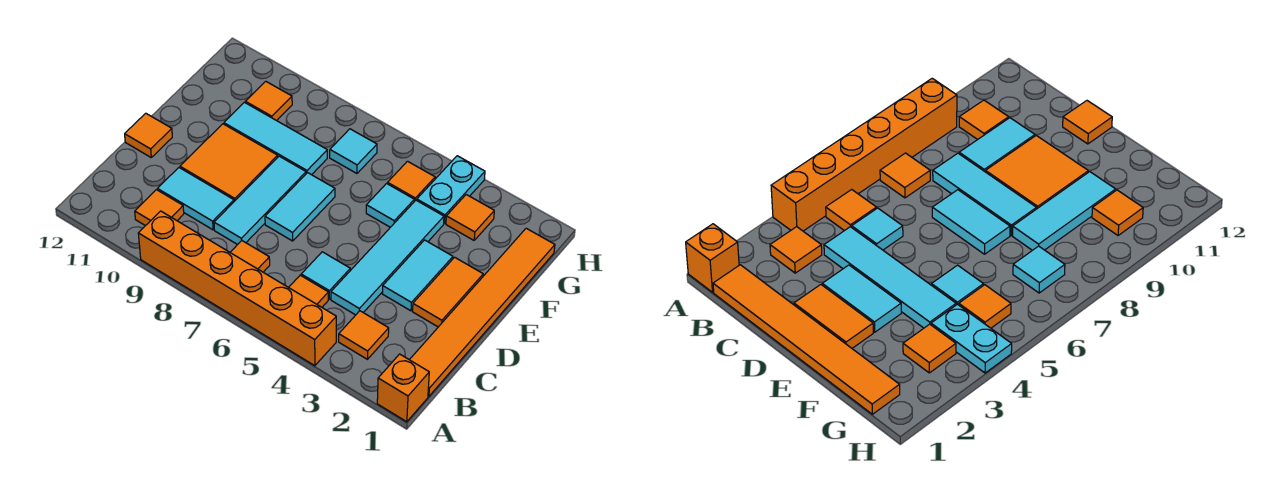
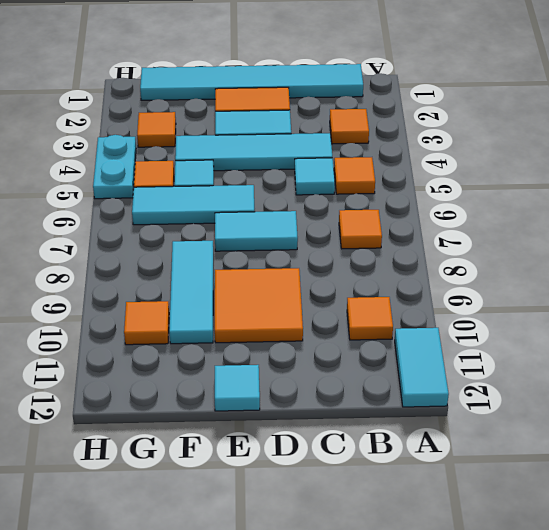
orange brick A1 level 1 -> none
orange brick A4:A9 level 1 -> none
orange tile B1:G1 level 1 -> cyan tile B1:G1 level 1
cyan tile C8:E8 level 1 -> cyan tile E6:G6 level 1
cyan tile C9:C10 level 1 -> cyan tile A11:A12 level 1
orange tile D12 level 1 -> none
cyan plate G4:H4 level 1 -> cyan plate H4:H5 level 1
cyan tile G7 level 1 -> cyan tile E12 level 1

